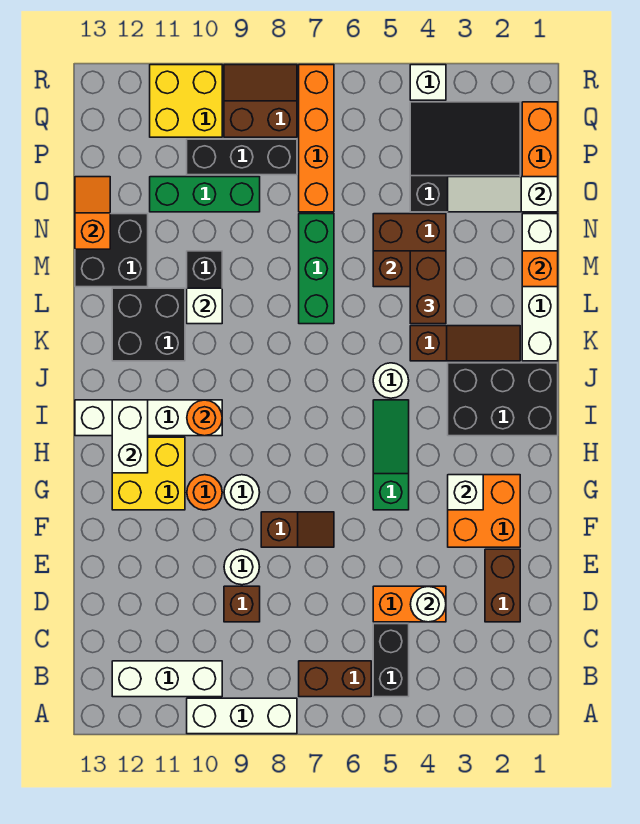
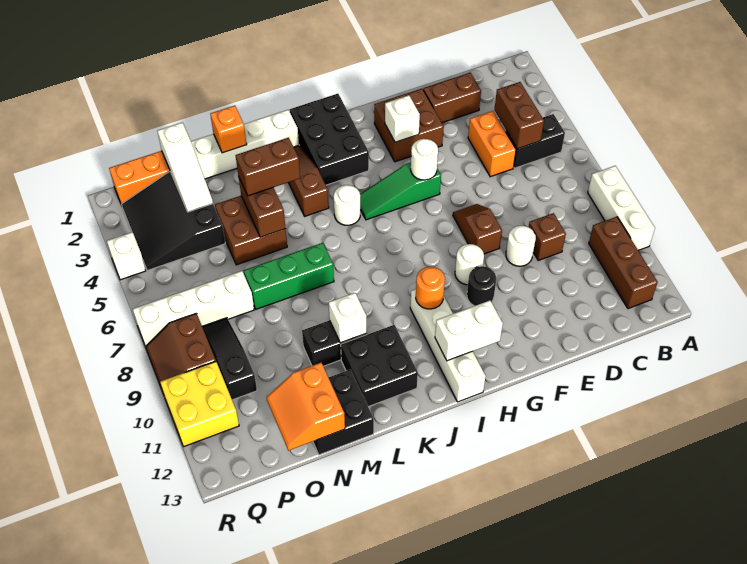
brown brick B6:B7 level 1 -> brown brick C4:C5 level 2
white brick B10:B12 level 1 -> brown brick B10:B12 level 1
white round brick D4 level 2 -> white round brick G5 level 2
orange brick F2:G3 level 1 -> brown brick F2:G3 level 1
orange round brick G10 level 1 -> black round brick G10 level 1
yellow brick G11:H12 level 1 -> none
orange slope N13:O13 level 2 top N -> orange slope N12:O13 level 2 top N
orange brick O7:R7 level 1 -> white brick O7:R7 level 1
green brick O9:O11 level 1 -> none
black brick P8:P10 level 1 -> black slope P8:P10 level 1 top 10

